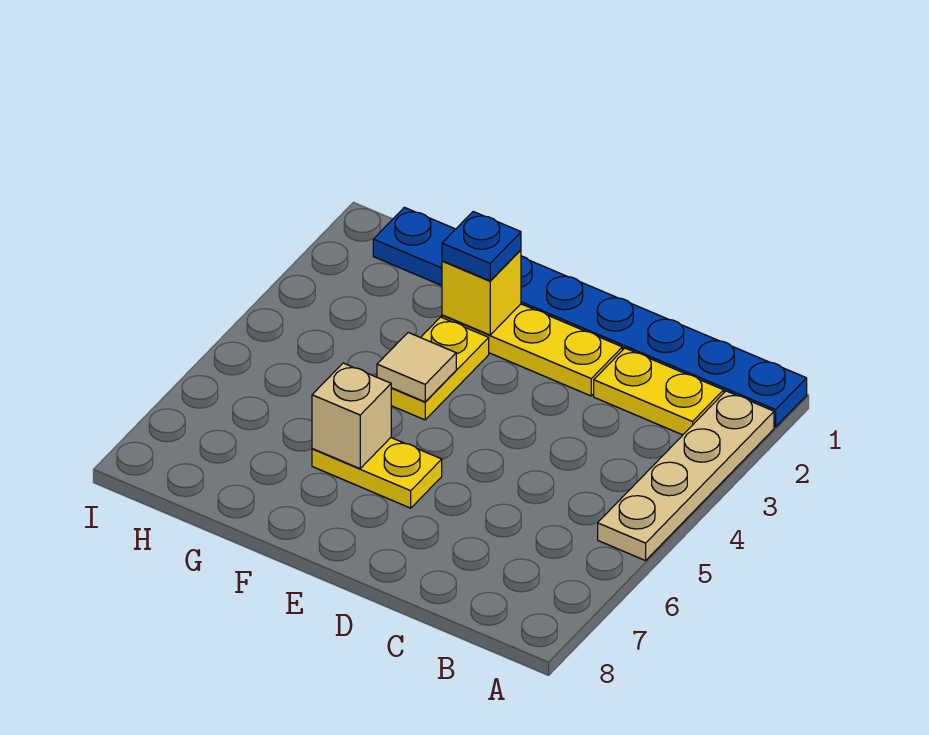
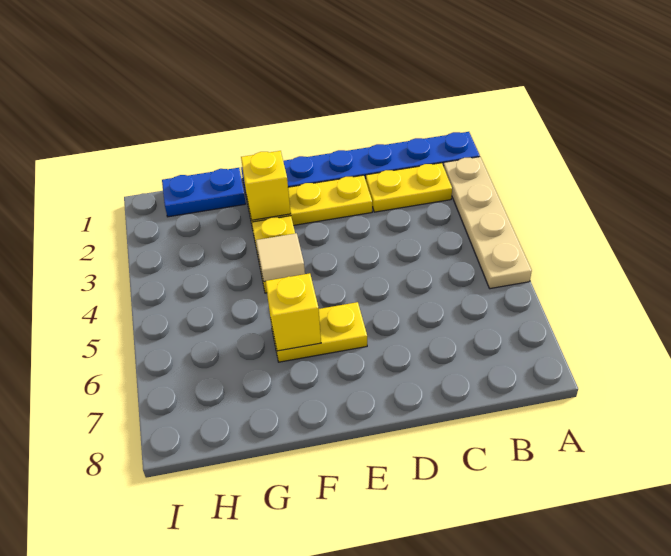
blue plate F2 level 3 -> none
tan brick F6 level 2 -> yellow brick F6 level 2

